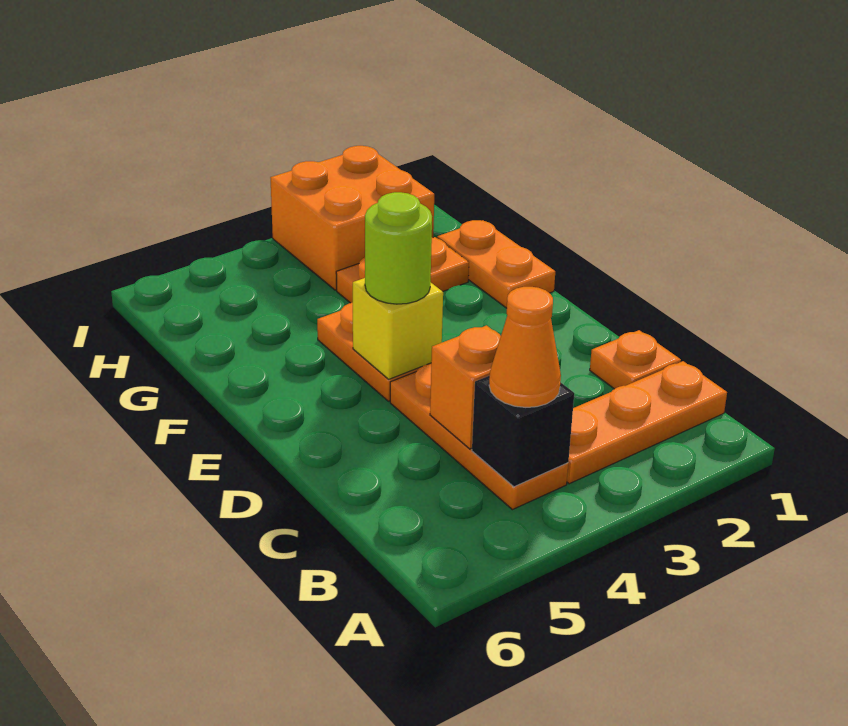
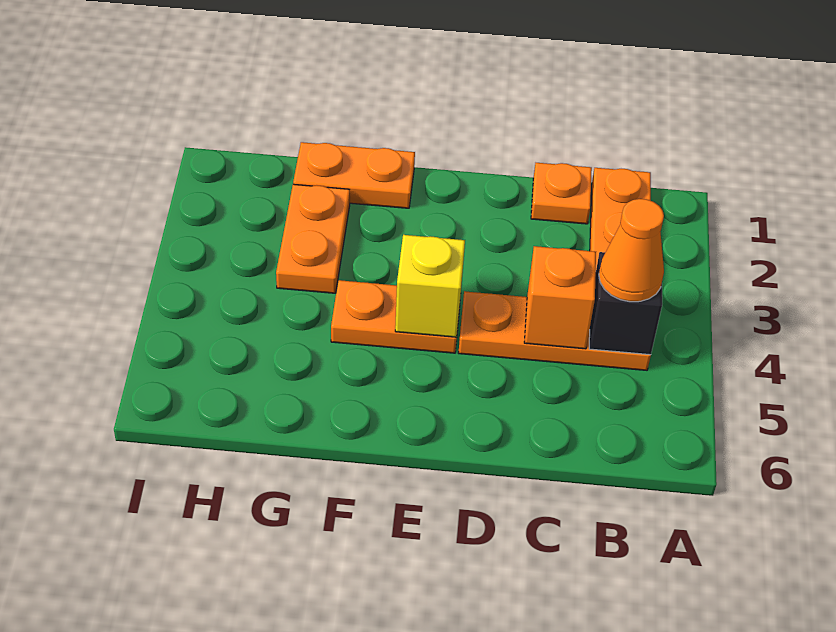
lime round brick E4 level 3 -> none
orange brick H2:I3 level 1 -> none

